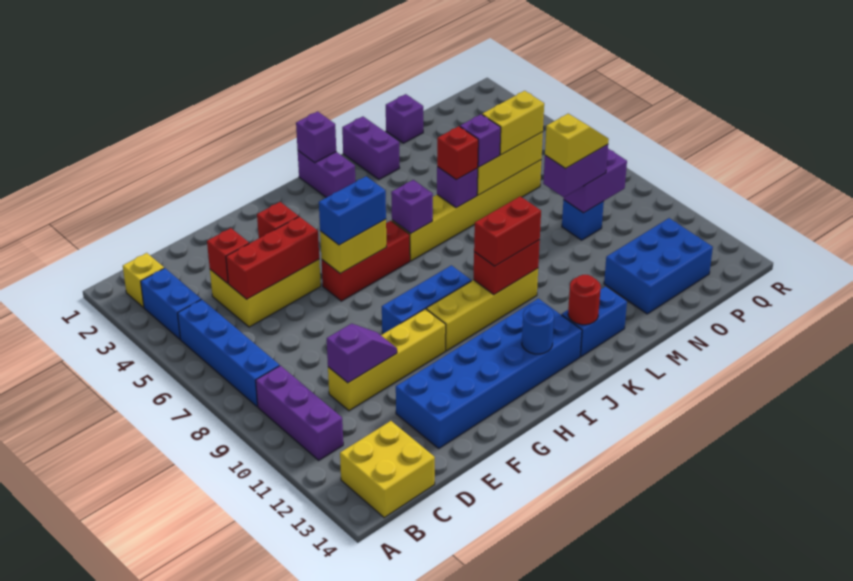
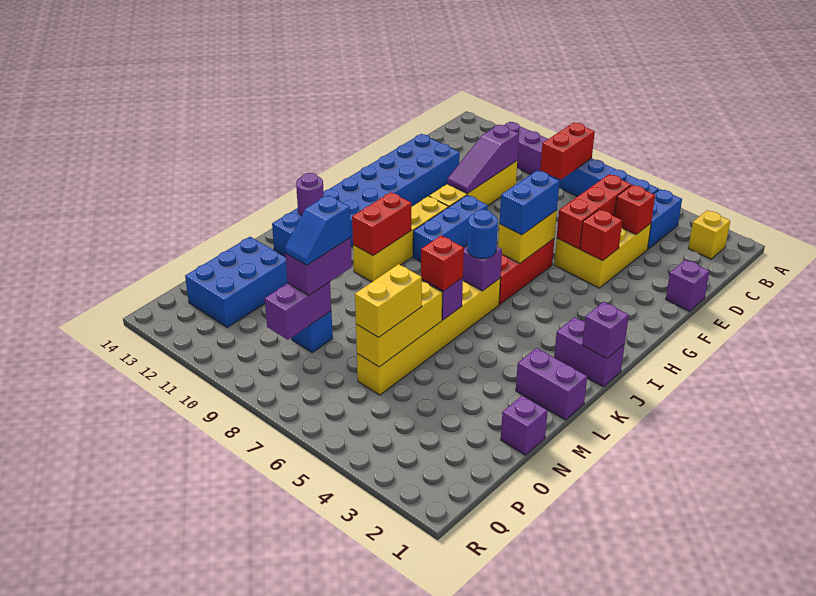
blue brick B3:B4 level 1 -> blue brick B4:C4 level 1
yellow brick B13:C14 level 1 -> none
purple slope D10:E10 level 2 top D -> purple slope D10:F10 level 2 top D
blue round brick I13 level 2 -> blue round brick J6 level 3
red brick J10:K10 level 3 -> red brick B8:C8 level 2
red round brick K13 level 2 -> purple round brick K13 level 2
purple brick M6 level 3 -> purple brick E1 level 1
yellow slope N9:O9 level 4 top N -> blue slope N9:O9 level 4 top N

